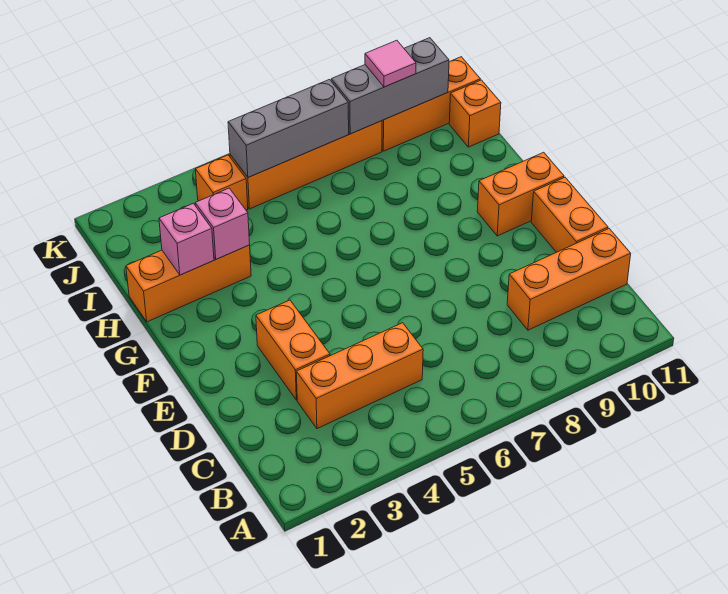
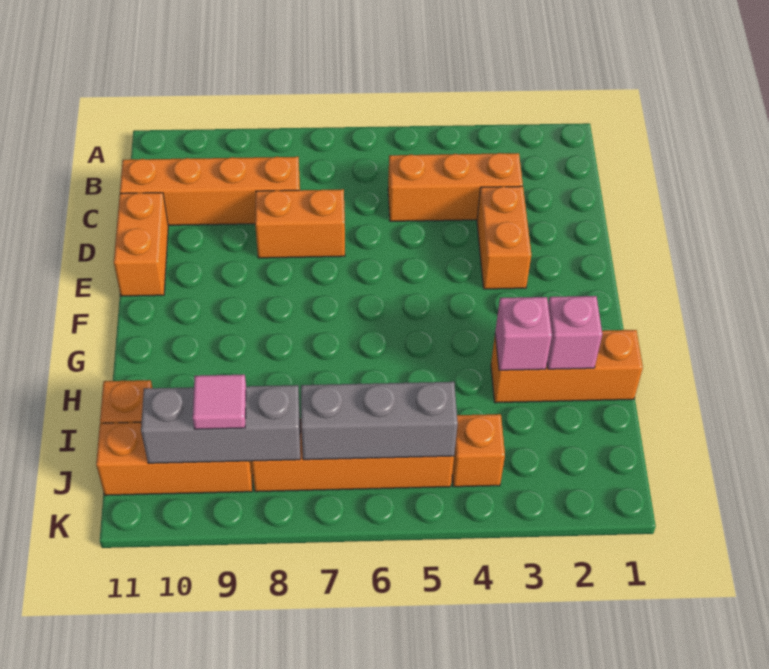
orange brick C9:C11 level 1 -> orange brick C8:C11 level 1
orange brick F10:F11 level 1 -> orange brick D7:D8 level 1

